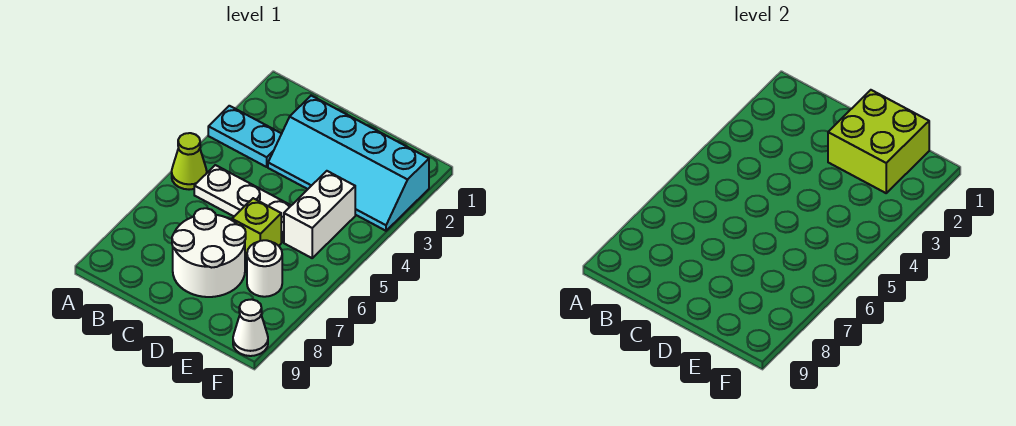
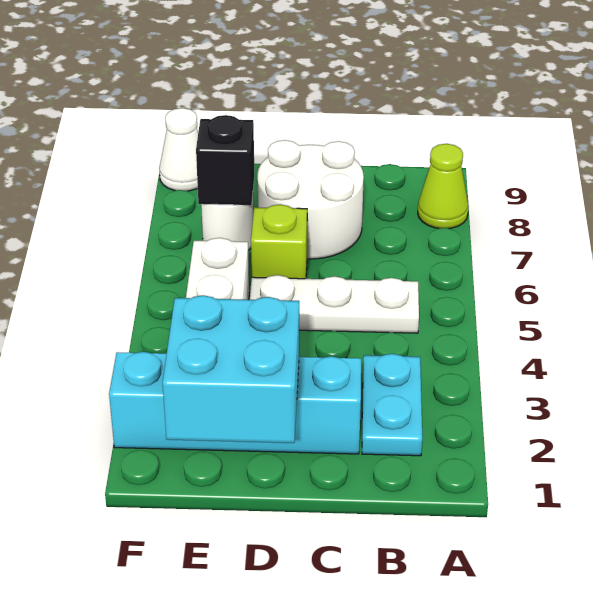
cyan plate A3:B3 level 1 -> cyan plate B2:B3 level 1
lime cone A5 level 1 -> lime cone A8 level 1
lime brick D1:E2 level 2 -> cyan brick D1:E2 level 2
none -> black brick E7 level 2

